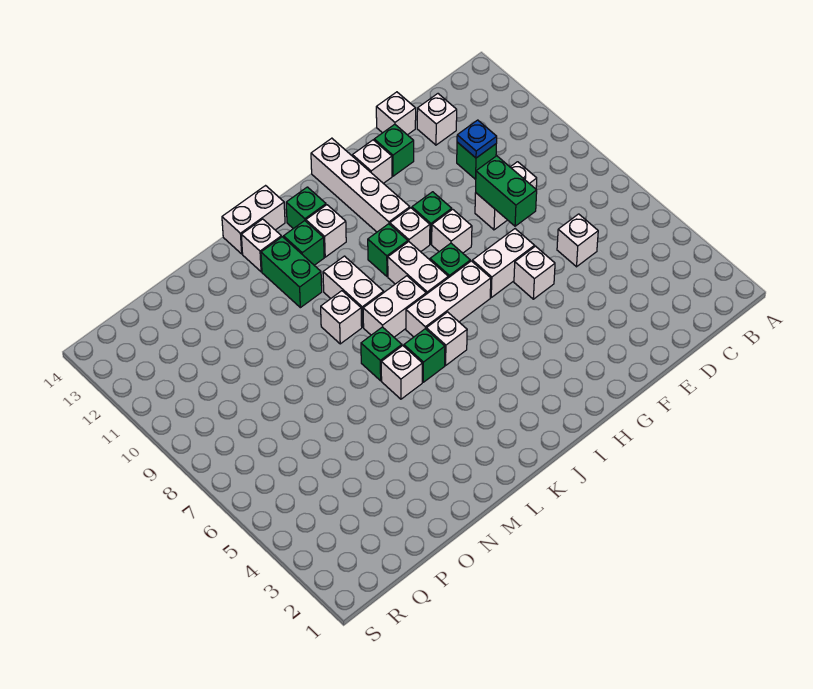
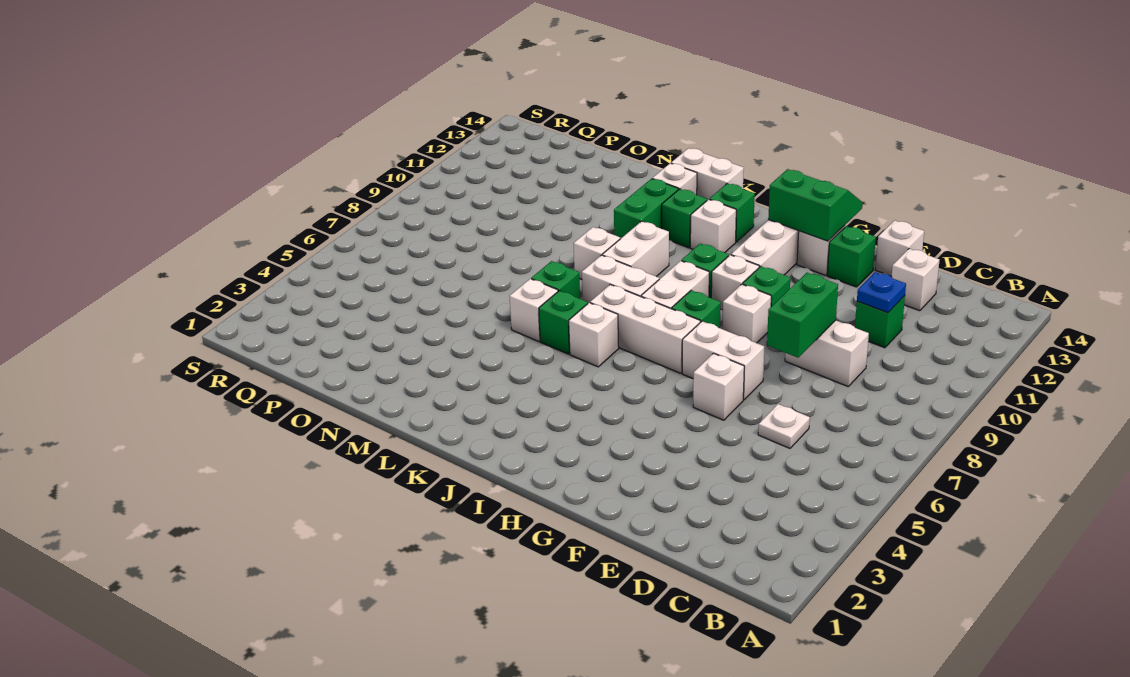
white brick D6 level 1 -> white plate D6 level 1
none -> green slope G13:H14 level 2 top 13

